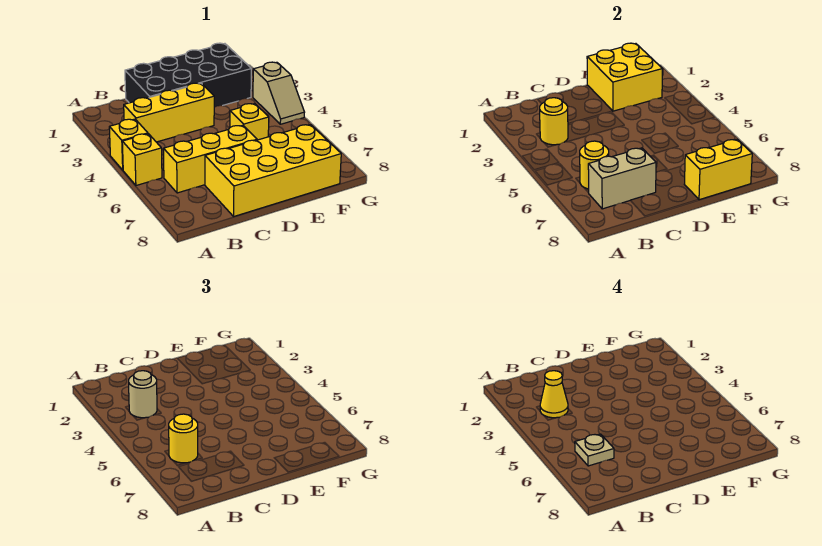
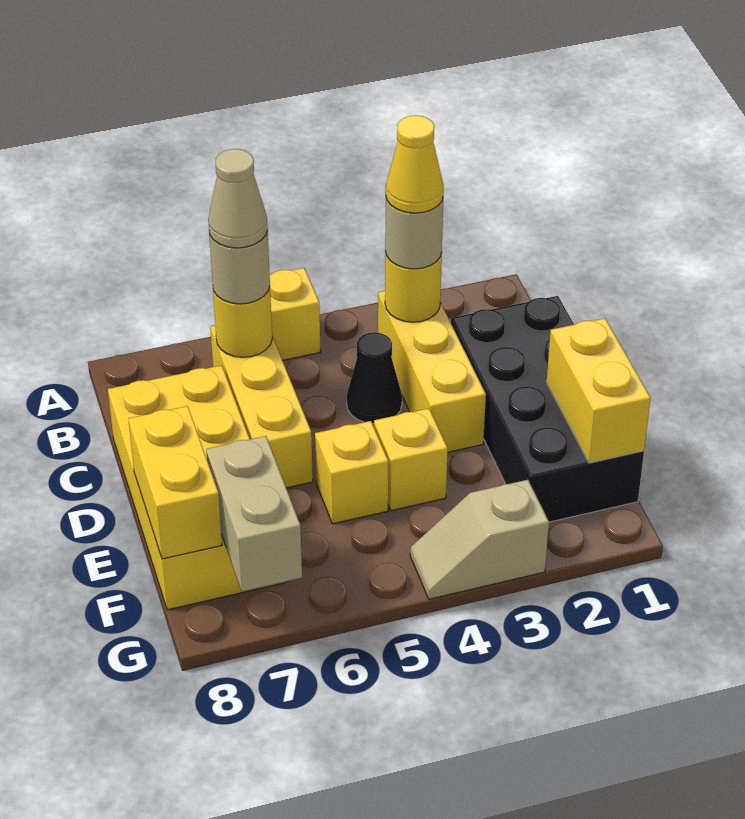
yellow brick A4 level 1 -> yellow brick E4 level 1
yellow round brick B6 level 3 -> tan round brick B6 level 3
tan plate B6 level 4 -> tan cone B6 level 4
tan brick B7:C7 level 2 -> tan brick F7:G7 level 2
none -> black cone C4 level 1
yellow brick E1:F2 level 2 -> yellow brick E1:F1 level 2

